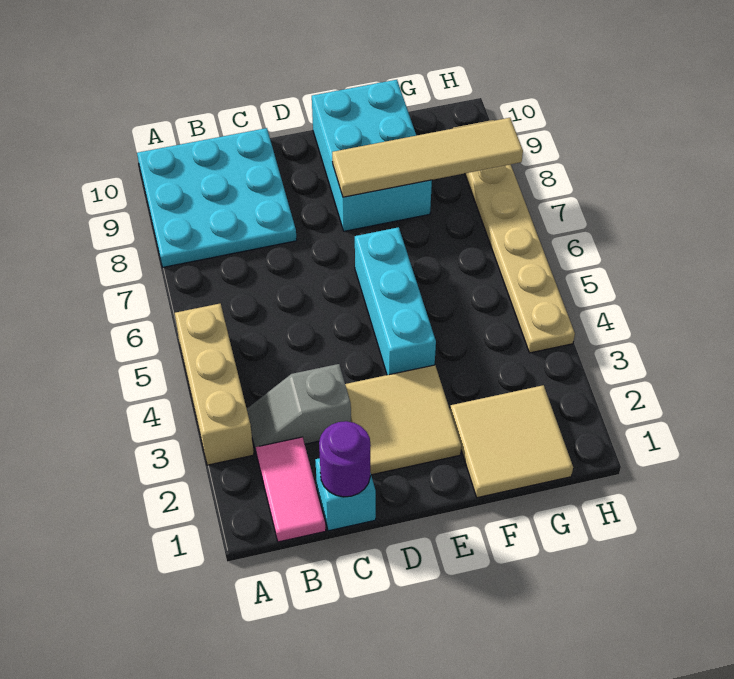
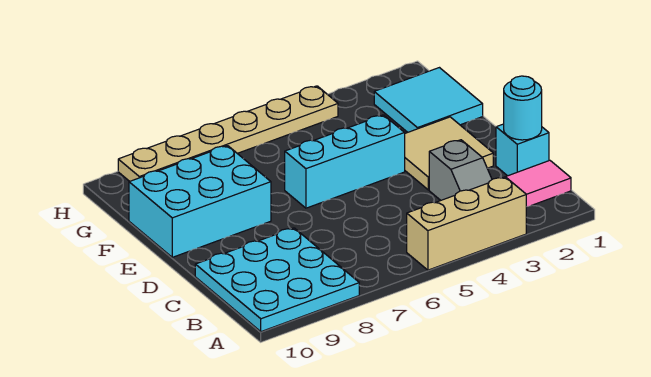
purple round brick C1 level 2 -> cyan round brick C1 level 2
tan tile E8:H8 level 2 -> none
tan tile F1:G2 level 1 -> cyan tile F1:G2 level 1

